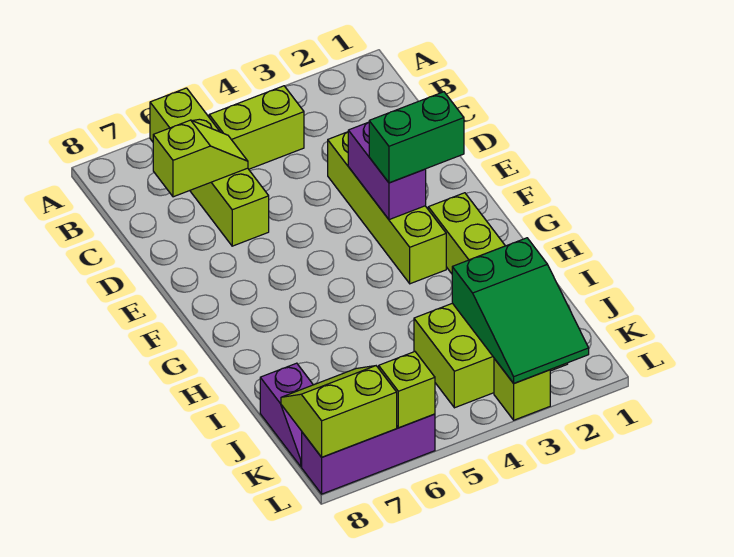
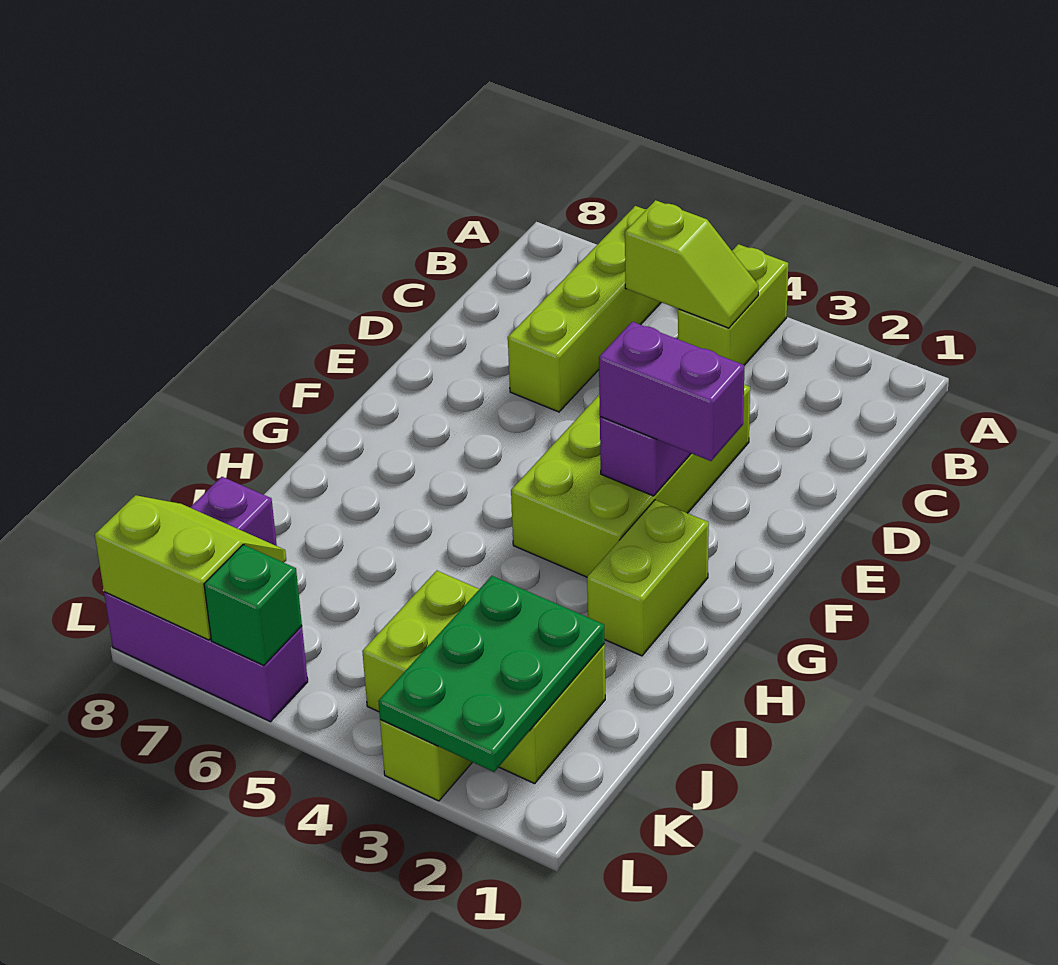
lime brick B4:B5 level 1 -> lime brick A4:B4 level 1
lime slope C6:C7 level 2 top 7 -> lime slope B4:B5 level 2 top 5
lime brick D3:G3 level 1 -> lime brick D3:G4 level 1
green brick F2:F3 level 3 -> purple brick F2:F3 level 3
green slope J2:L3 level 2 top J -> green plate J2:L3 level 2
lime brick L6 level 2 -> green brick L6 level 2

